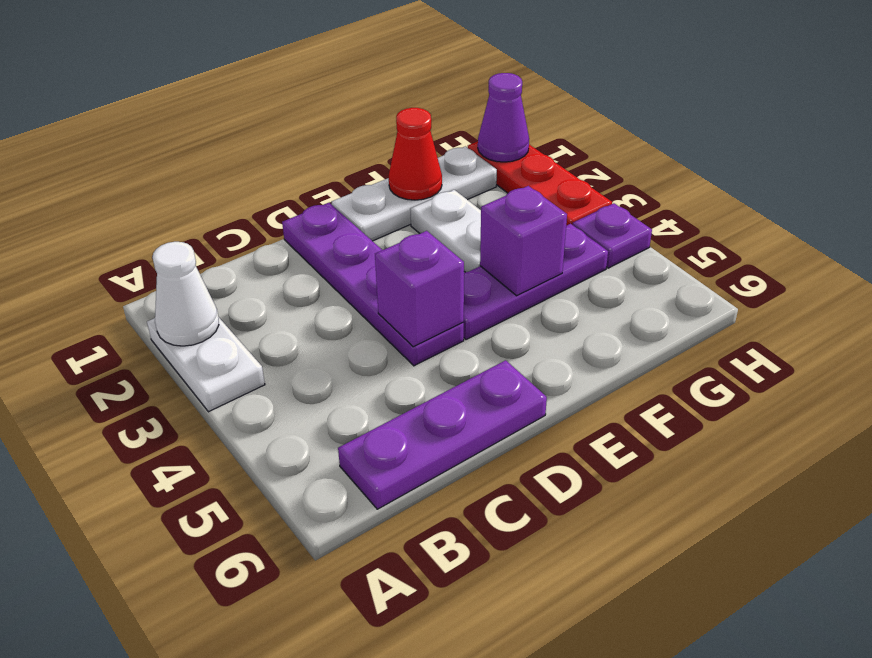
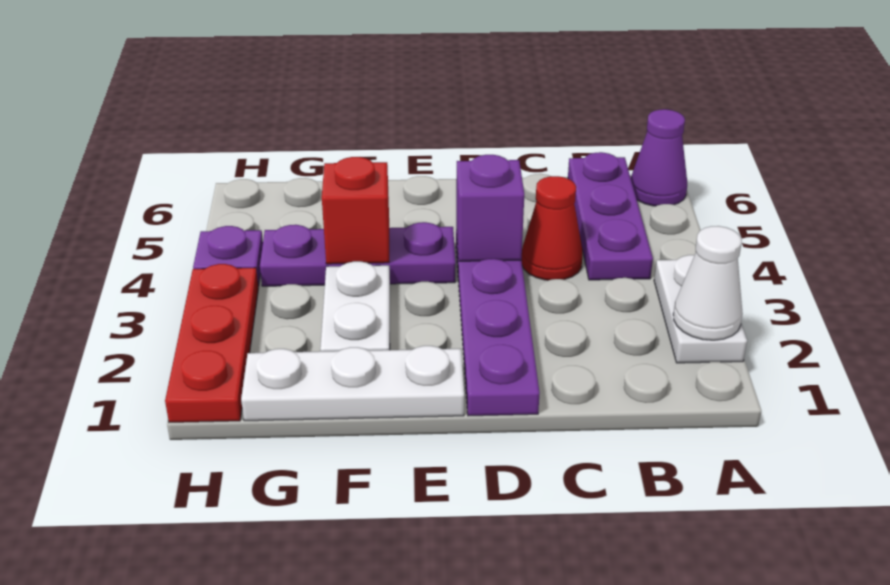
purple plate B6:D6 level 1 -> purple plate B4:B6 level 1
red cone F1 level 2 -> red cone C4 level 1
purple brick F4 level 2 -> red brick F4 level 2
purple cone H1 level 2 -> purple cone A6 level 1

